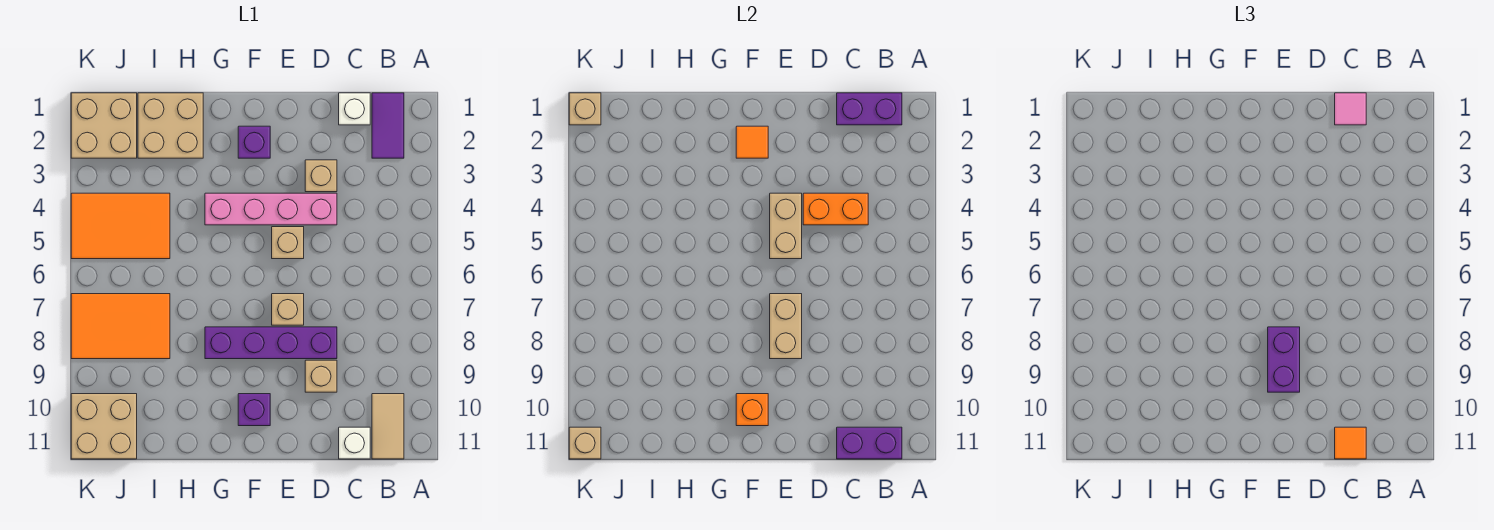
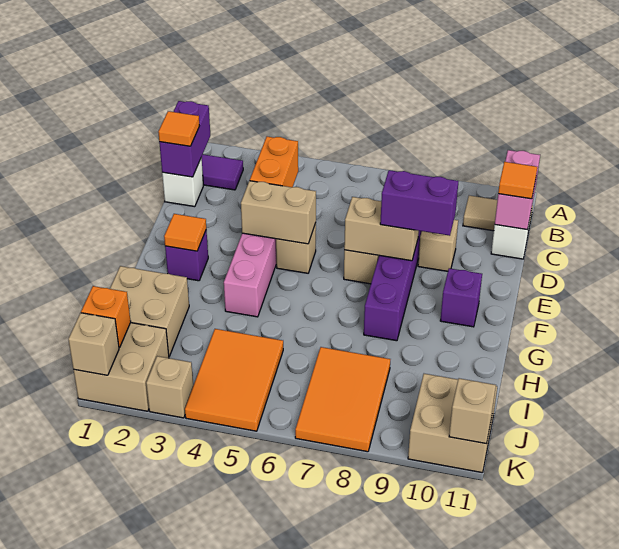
purple brick B11:C11 level 2 -> pink brick B11:C11 level 2
pink tile C1 level 3 -> orange tile C1 level 3
tan brick D3 level 1 -> tan brick K3 level 1
orange brick F10 level 2 -> orange brick J1 level 2

